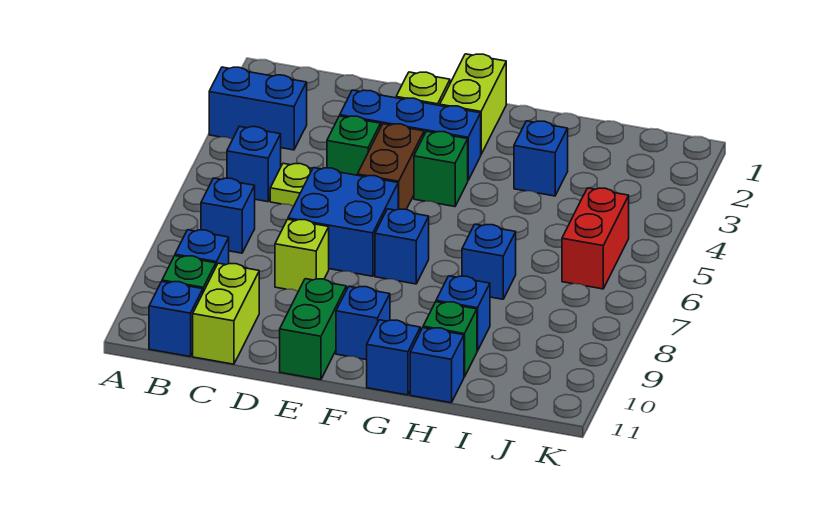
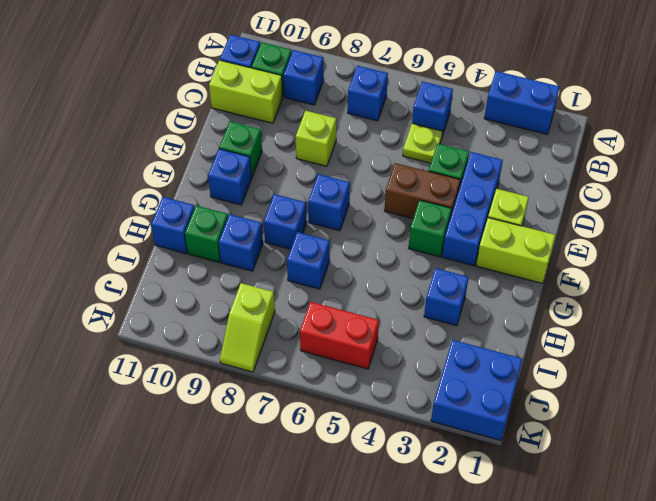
blue brick A3:B3 level 1 -> blue brick A2:A3 level 1
blue brick D6:E7 level 1 -> blue brick J1:K2 level 1
green brick E10:E11 level 1 -> green brick E10 level 1
blue brick G11 level 1 -> blue brick G8 level 1
none -> lime slope J8:K8 level 1 top J

